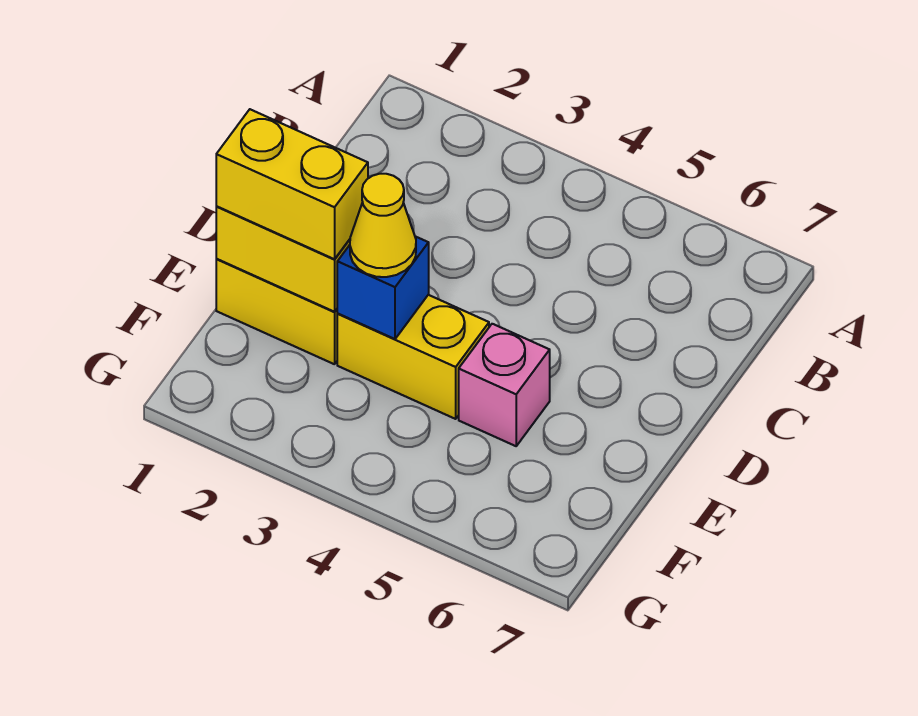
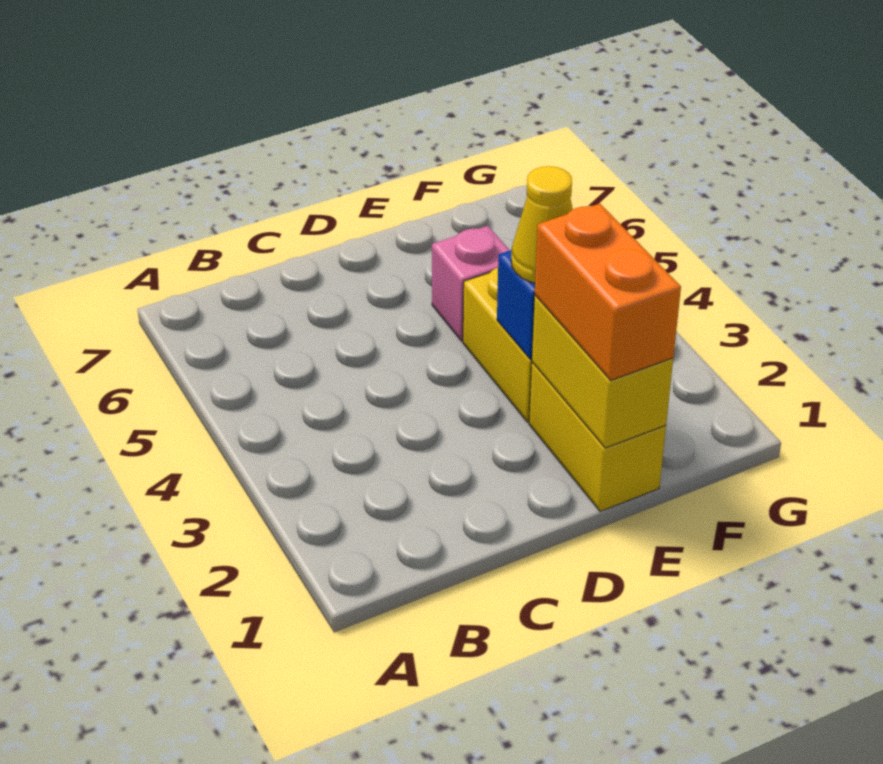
yellow brick E1:E2 level 3 -> orange brick E1:E2 level 3

